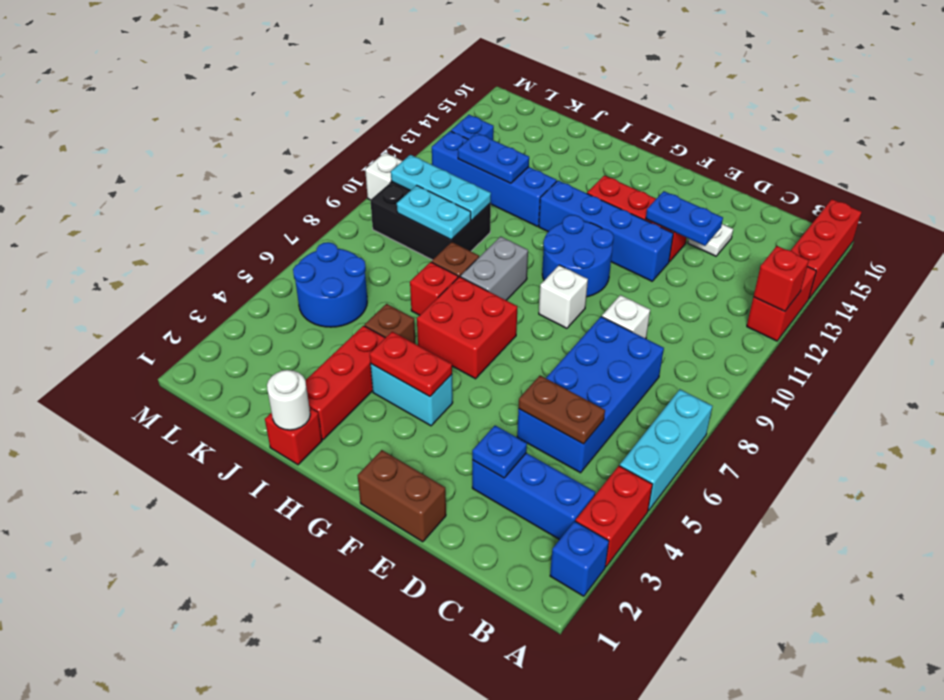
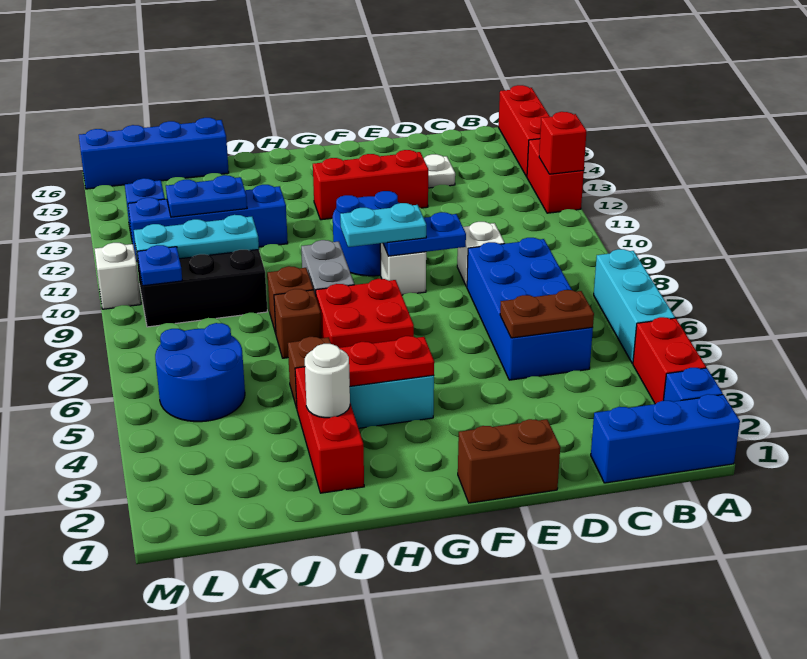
blue brick B3:D3 level 1 -> blue brick A1:C1 level 1
blue plate D3 level 2 -> blue plate L9 level 2
blue plate D13:E13 level 2 -> blue plate E9:F9 level 2
blue brick E12:H12 level 1 -> blue brick J16:M16 level 1
red brick I1 level 1 -> none
white round brick I1 level 2 -> white round brick I3 level 2
red brick I7 level 1 -> brown brick I7 level 1
cyan plate J9:K9 level 2 -> cyan plate F9:G9 level 3

